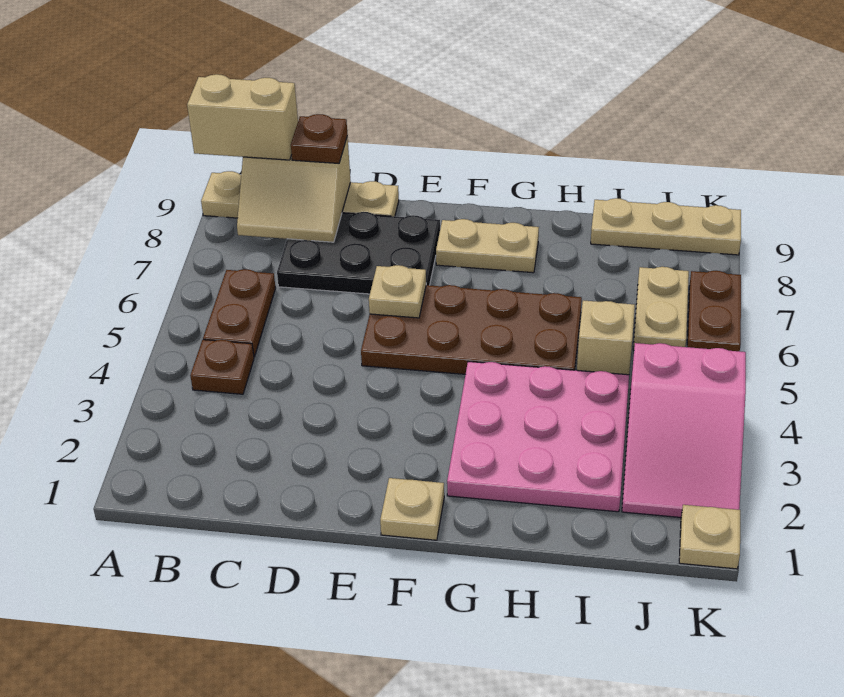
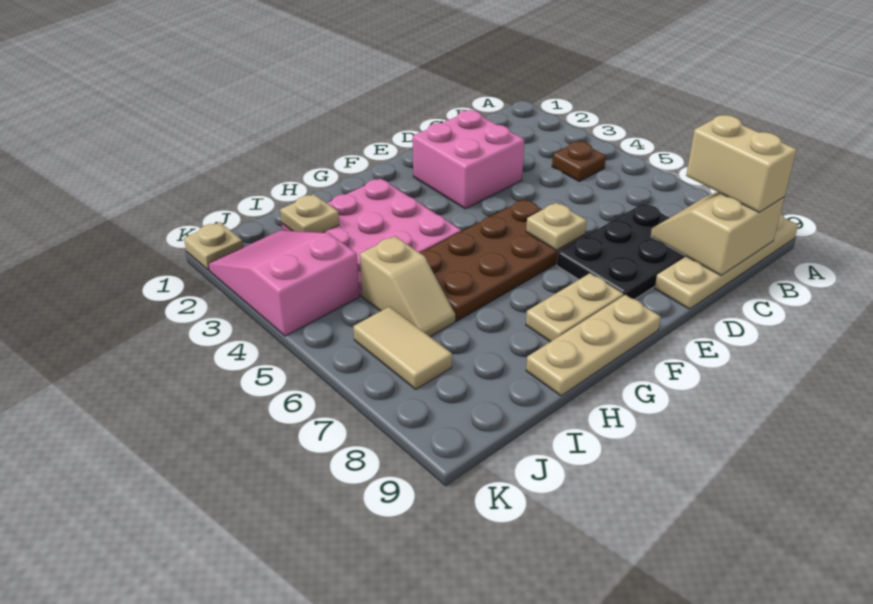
tan brick A9:B9 level 3 -> tan brick B8:B9 level 3
brown plate B5:B6 level 1 -> none
brown plate C9 level 3 -> none
none -> pink brick D2:E3 level 1
tan plate F1 level 1 -> tan plate I2 level 2
tan plate I9:K9 level 1 -> tan plate F9:H9 level 1
tan plate J6:J7 level 1 -> tan tile J6:J7 level 1
brown plate K6:K7 level 1 -> none

